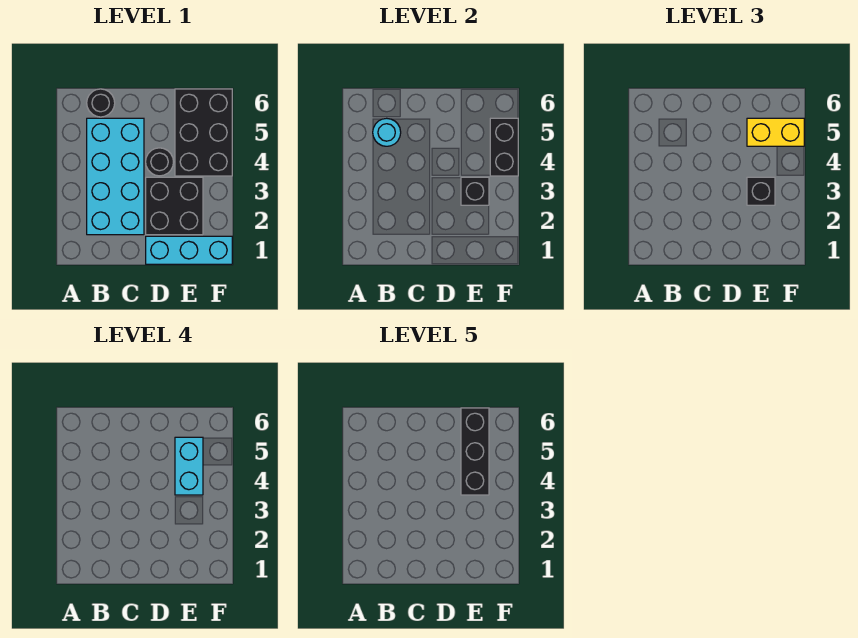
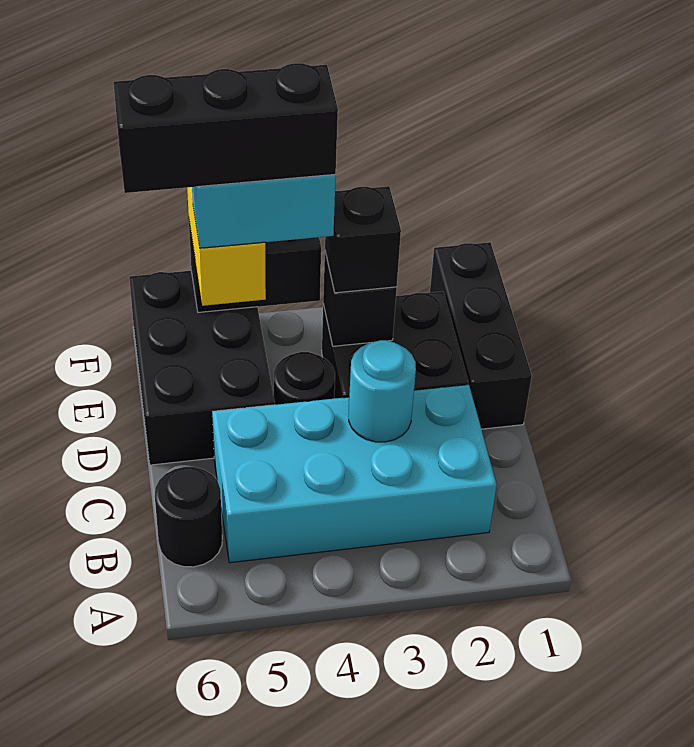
cyan round brick B5 level 2 -> cyan round brick C3 level 2
cyan brick D1:F1 level 1 -> black brick D1:F1 level 1
black brick E4:F6 level 1 -> black brick D5:F6 level 1

